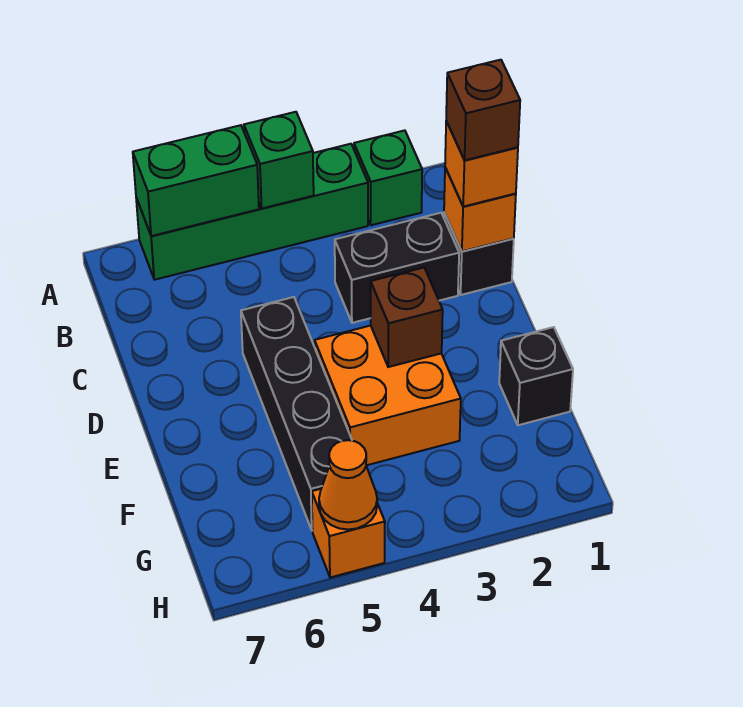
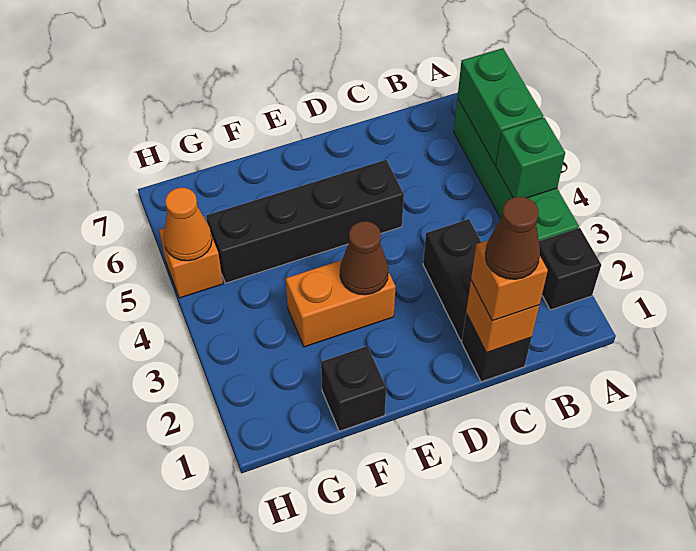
green brick A2 level 1 -> black brick A2 level 1
brown brick C1 level 4 -> brown cone C1 level 4
orange brick E3:F4 level 1 -> orange brick E3:F3 level 1
brown brick E3 level 2 -> brown cone E3 level 2

